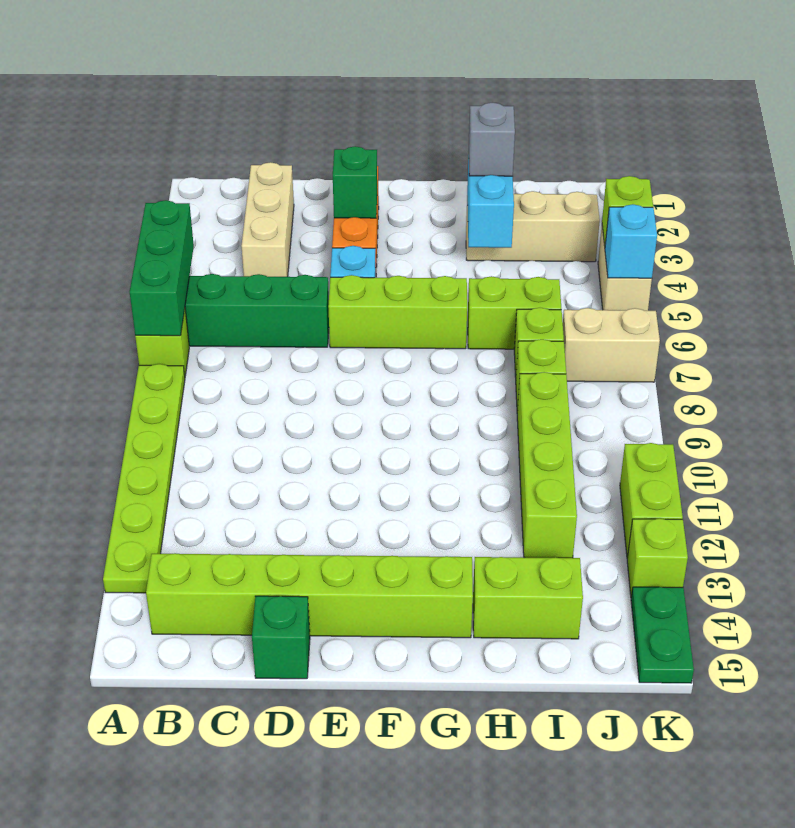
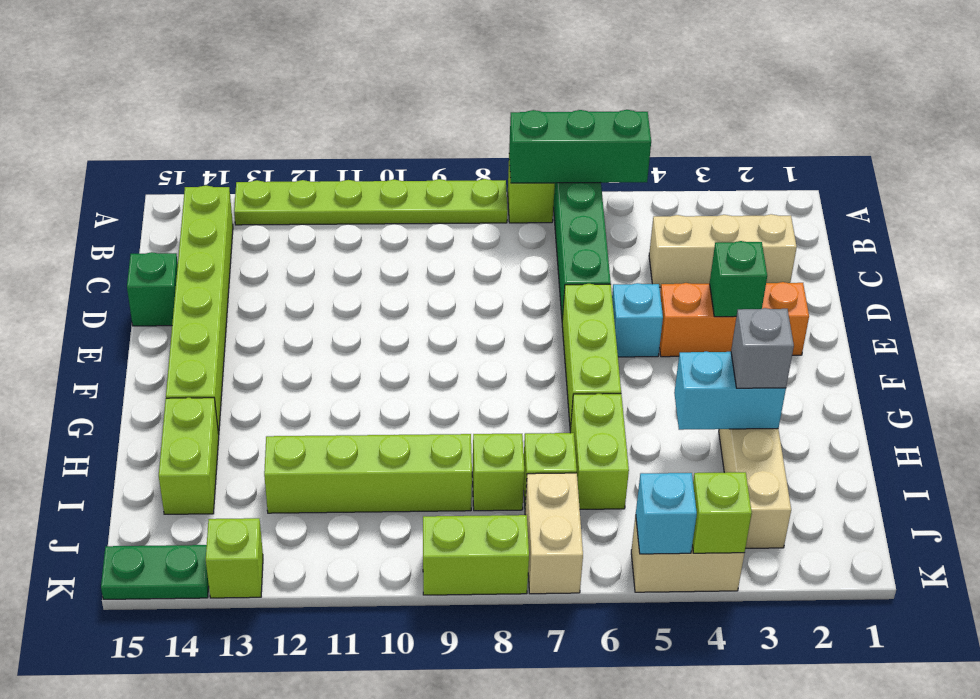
lime brick K11:K12 level 1 -> lime brick K8:K9 level 1

